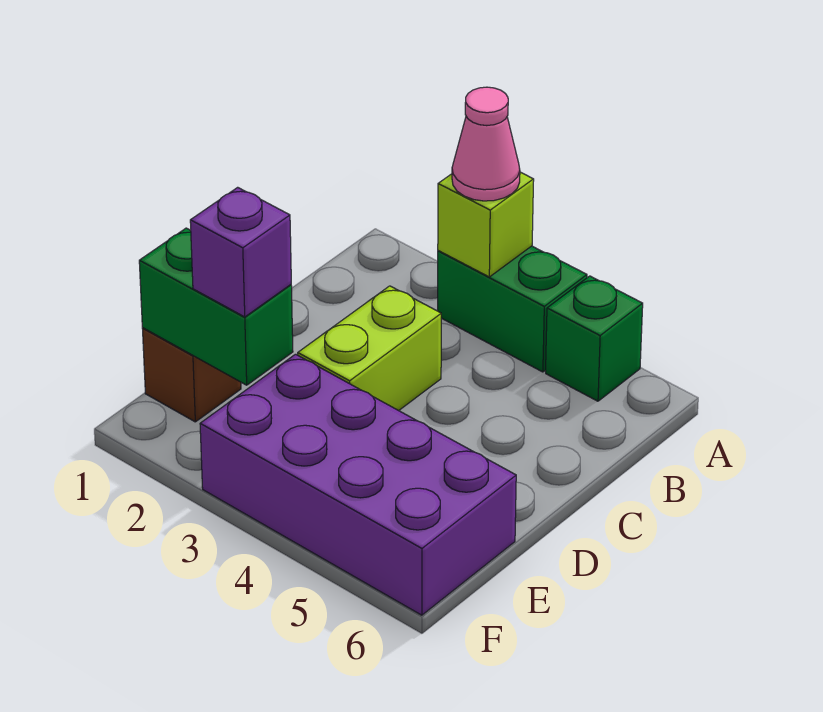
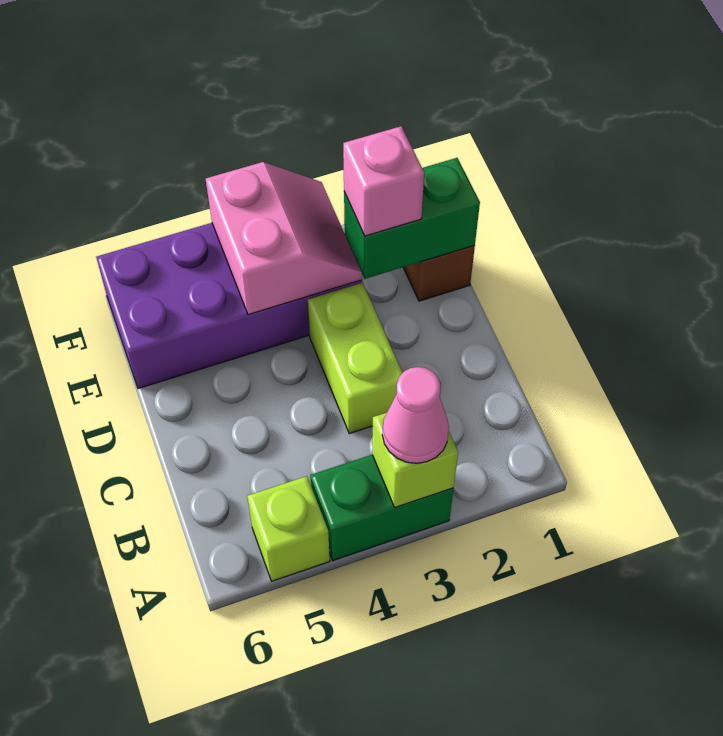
green brick A5 level 1 -> lime brick A5 level 1
purple brick E2 level 3 -> pink brick E2 level 3
none -> pink slope E3:F4 level 2 top 4

